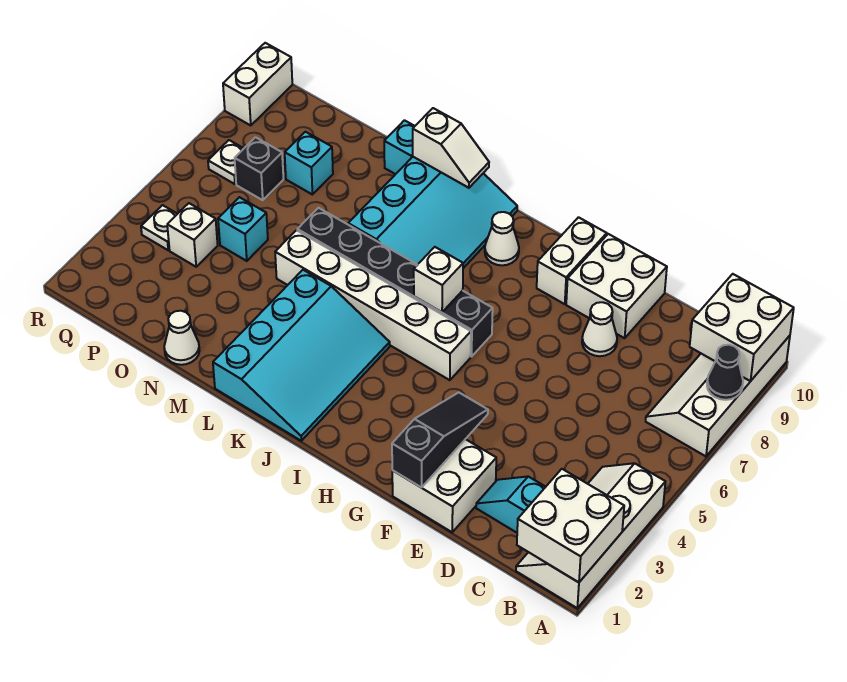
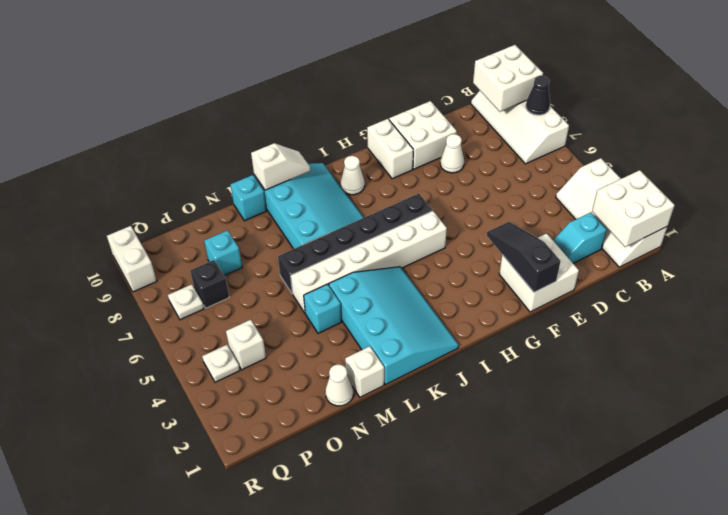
white brick I6 level 2 -> white brick M1 level 1
cyan brick O5 level 1 -> cyan brick M4 level 1

